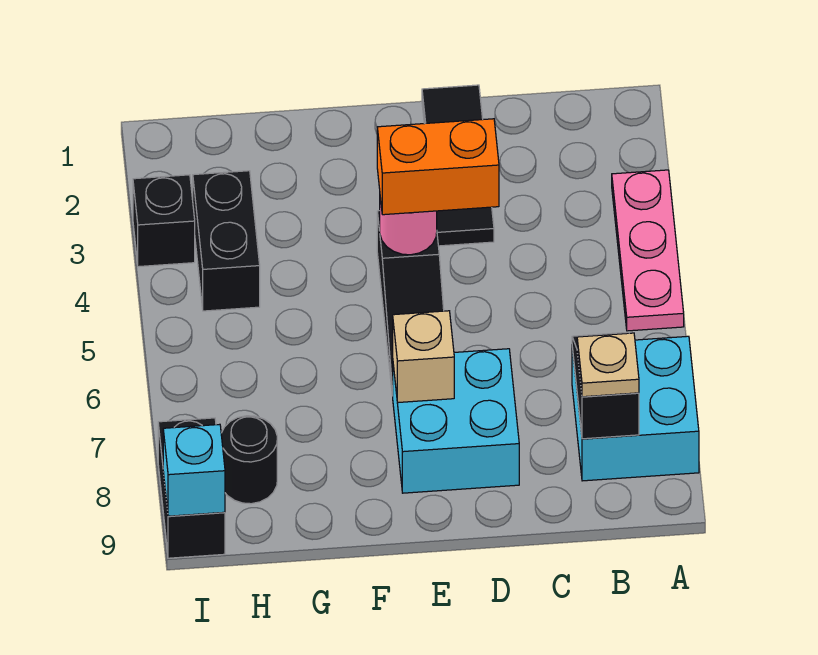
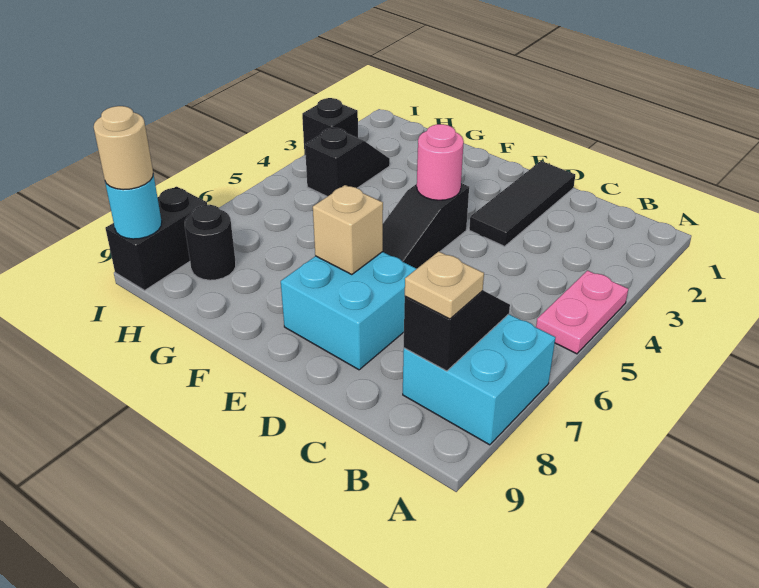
pink plate A3:A5 level 1 -> pink plate A4:A5 level 1
orange brick D4:E4 level 3 -> none
black brick H3:H4 level 1 -> black slope H3:H4 level 1 top 4
cyan brick I9 level 2 -> cyan round brick I9 level 2
none -> tan round brick I9 level 3

